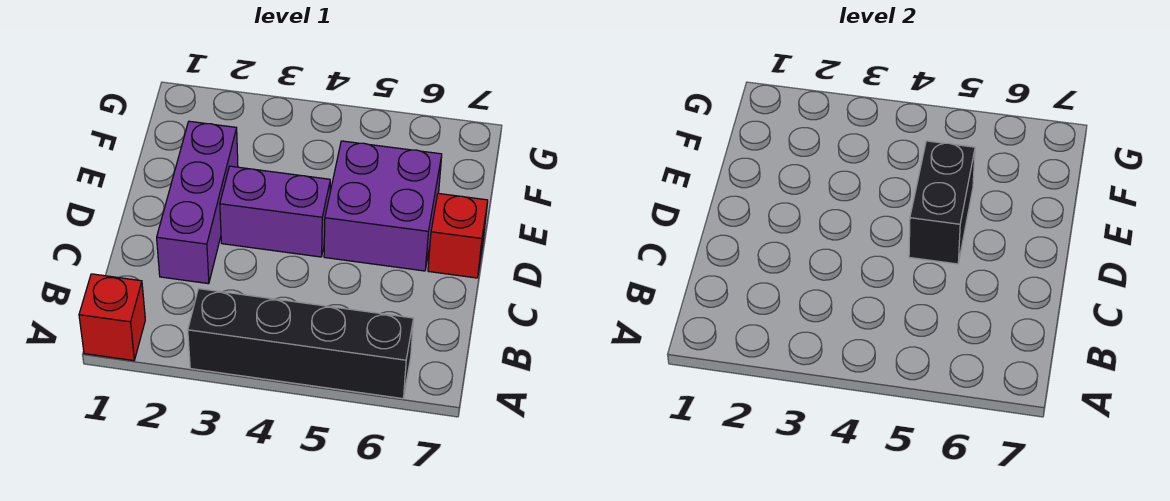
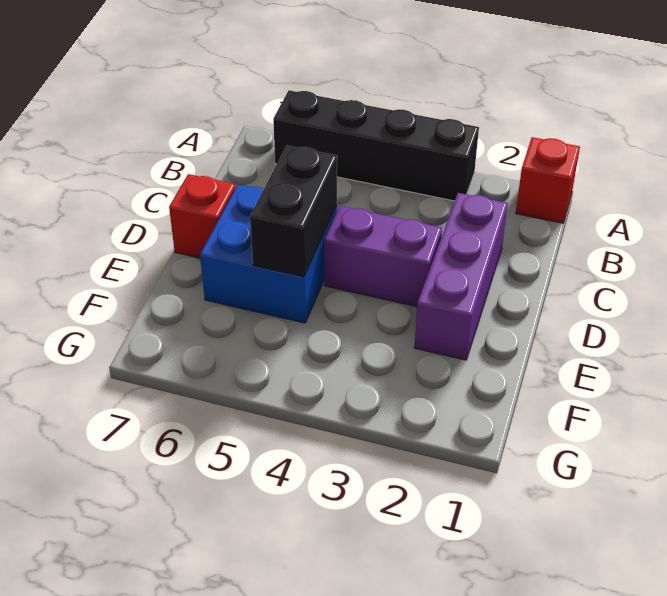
purple brick D5:E6 level 1 -> blue brick D5:E6 level 1

